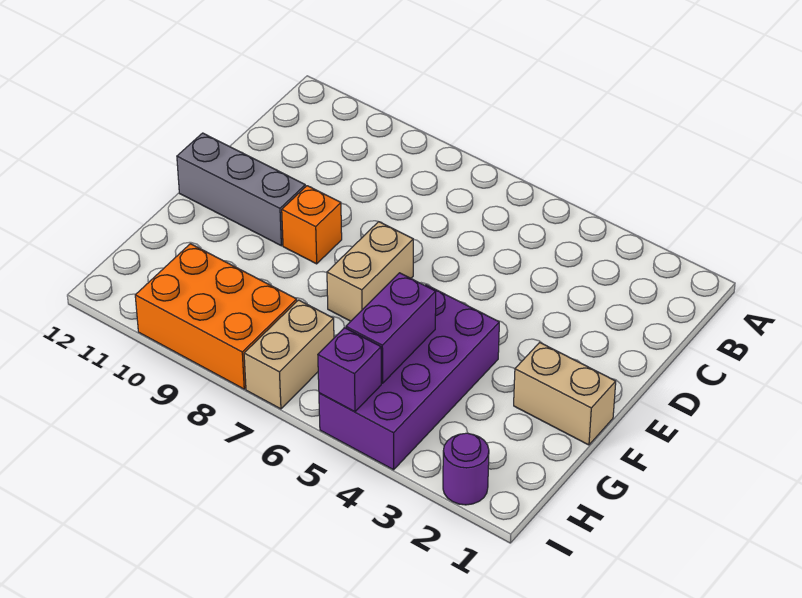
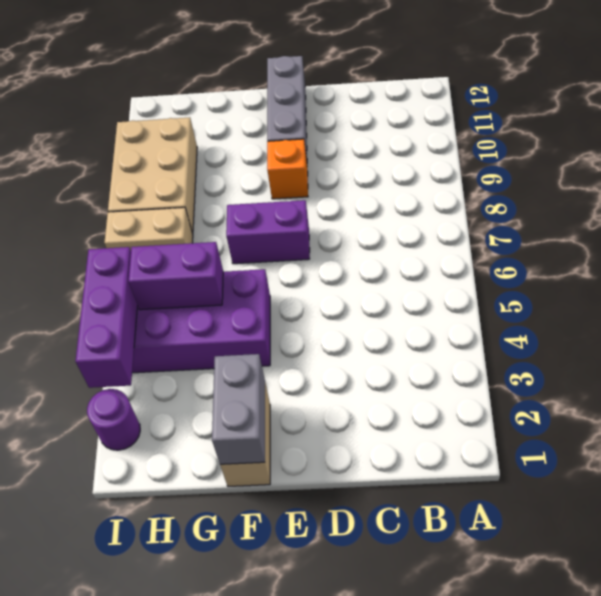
tan brick E7:F7 level 1 -> purple brick E7:F7 level 1
none -> grey brick F1:F2 level 2
orange brick H8:I10 level 1 -> tan brick H8:I10 level 1
purple brick I5 level 2 -> purple brick I3:I5 level 2

